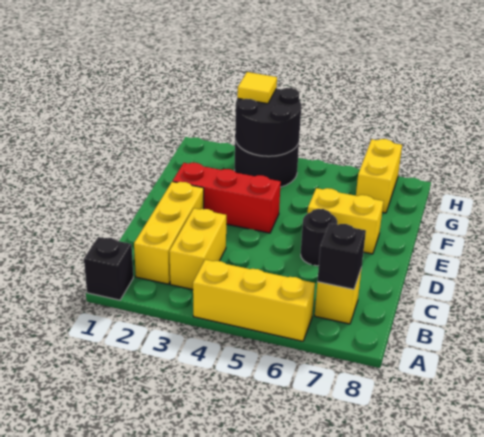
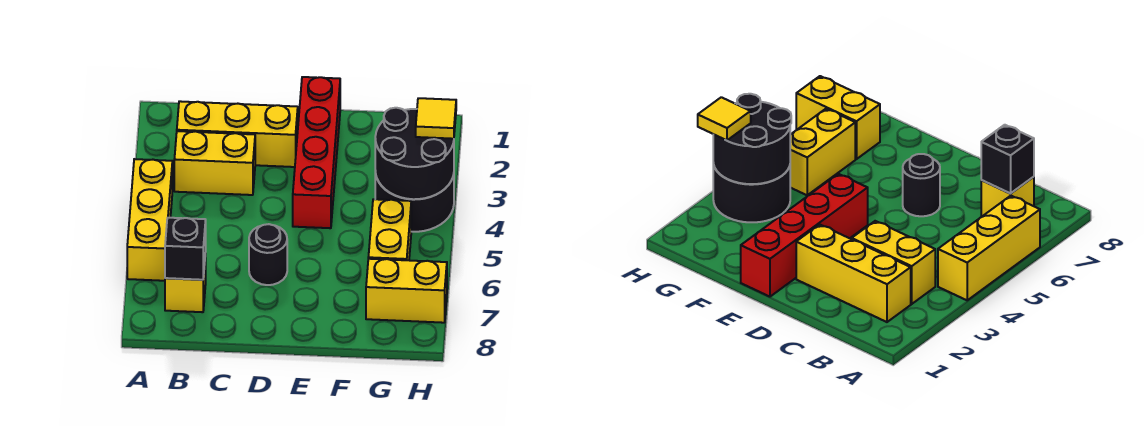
black brick A1 level 1 -> none
red brick E2:E4 level 1 -> red brick E1:E4 level 1
yellow brick E6:E7 level 1 -> yellow brick G5:G6 level 1

